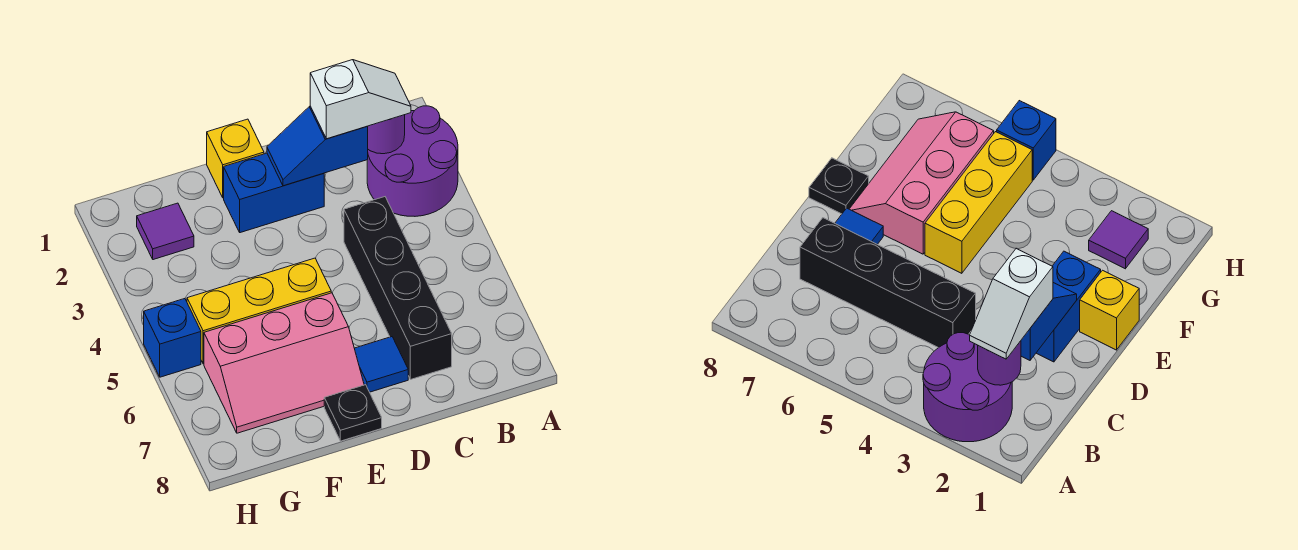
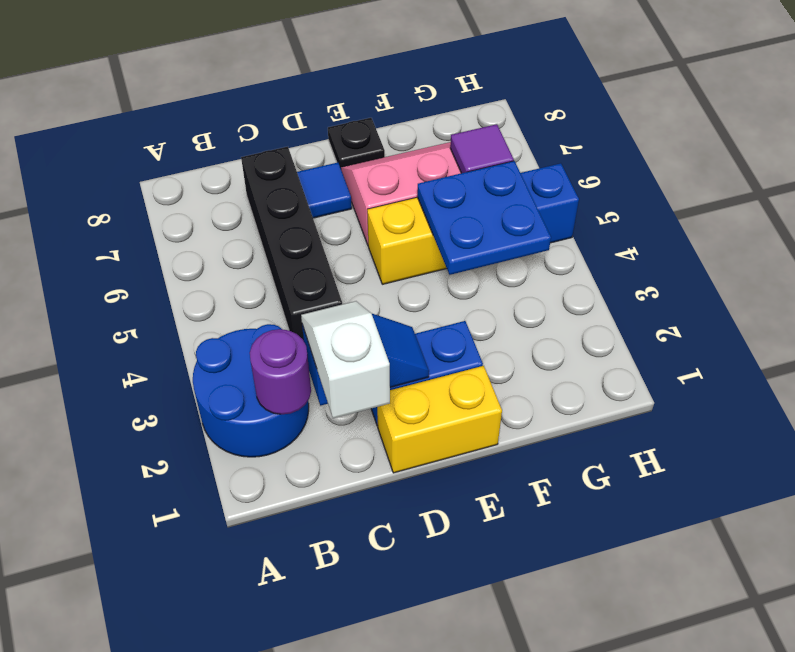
purple round brick A2:B3 level 1 -> blue round brick A2:B3 level 1
white slope B2:C2 level 3 top C -> white slope C1:C2 level 3 top 1
yellow brick E1 level 1 -> yellow brick D1:E1 level 1
none -> blue plate F4:G5 level 2
purple tile G2 level 1 -> purple tile G6 level 2

